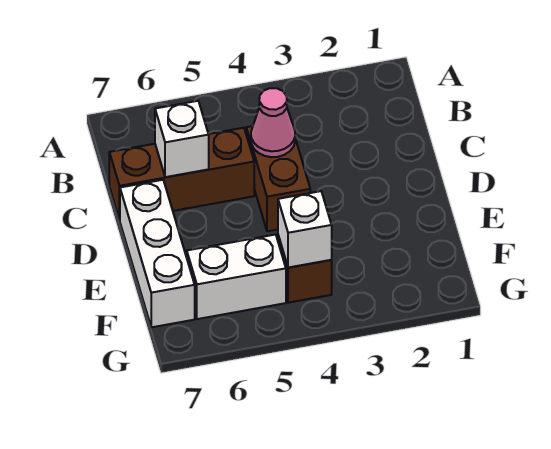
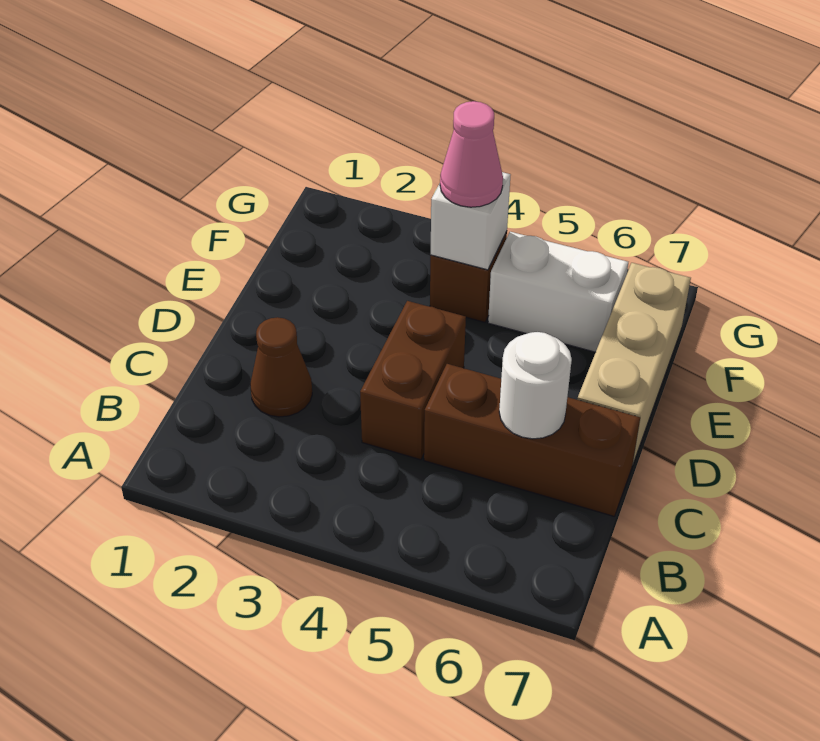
none -> brown cone C2 level 1
pink cone C4 level 2 -> pink cone F4 level 3
white brick C6 level 2 -> white round brick C6 level 2
white brick D7:F7 level 1 -> tan brick D7:F7 level 1

